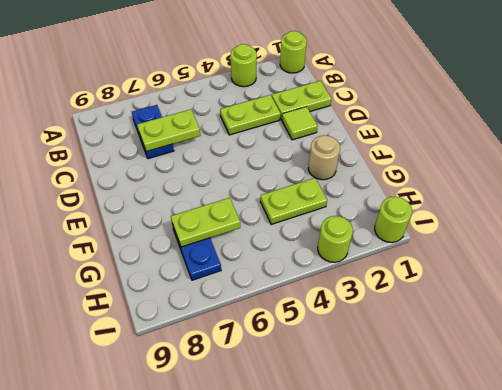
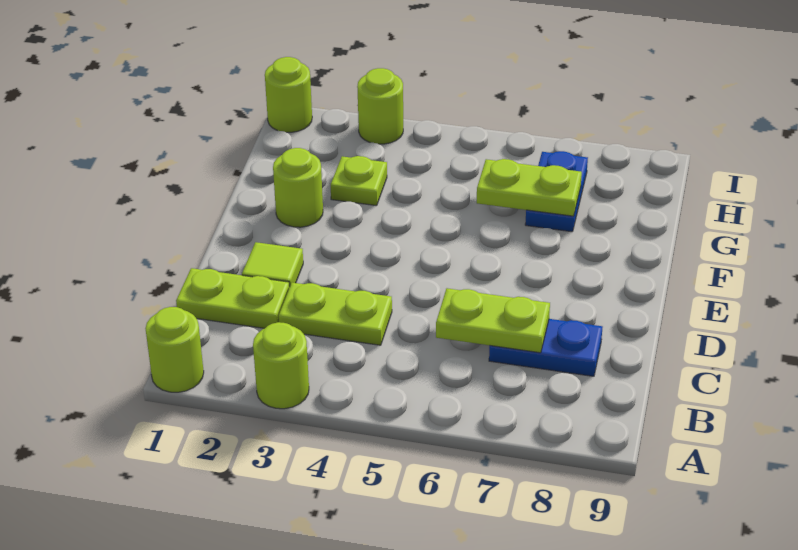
blue plate B7:C7 level 1 -> blue plate C7:C8 level 1
tan round brick F2 level 1 -> lime round brick F2 level 1
lime plate G3:G4 level 1 -> lime plate G3 level 1

